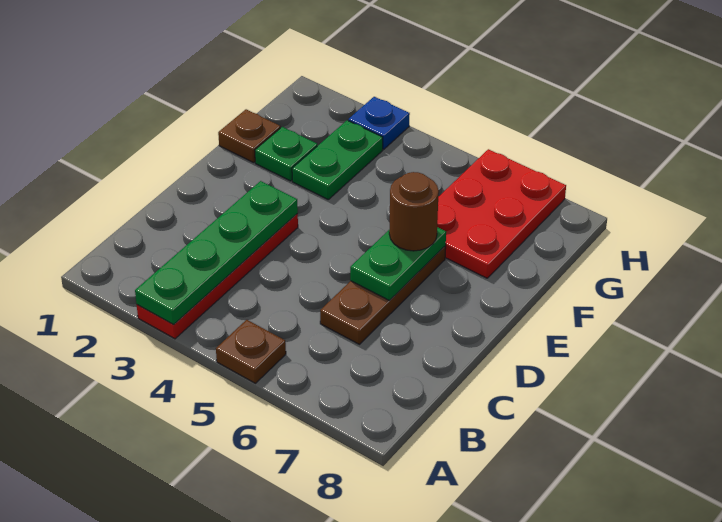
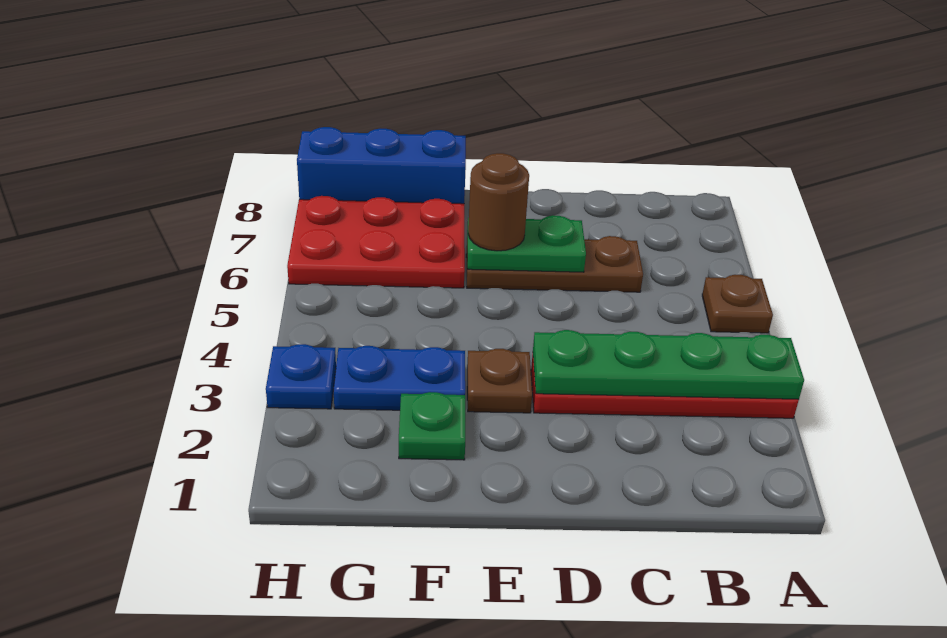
brown plate F1 level 1 -> brown plate E3 level 1
green plate F3:G3 level 1 -> blue plate F3:G3 level 1
none -> blue brick F8:H8 level 1

